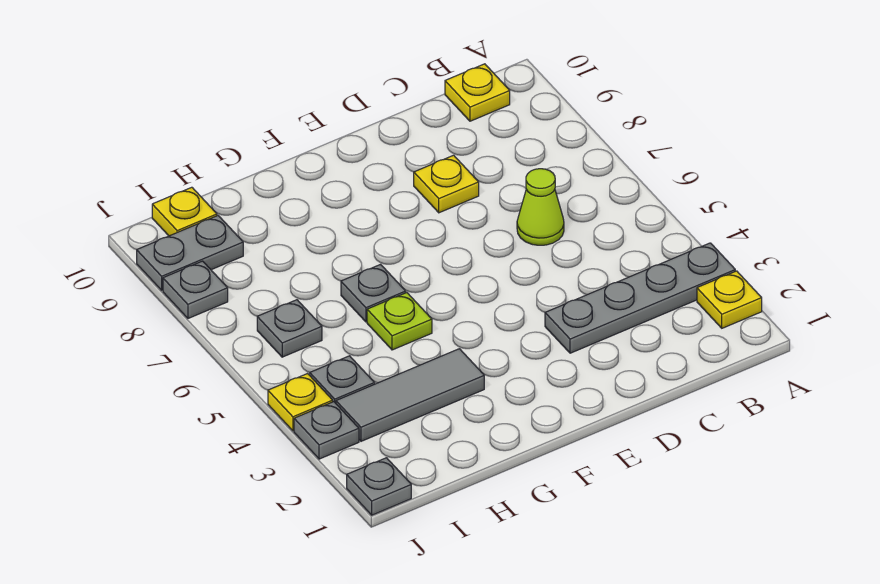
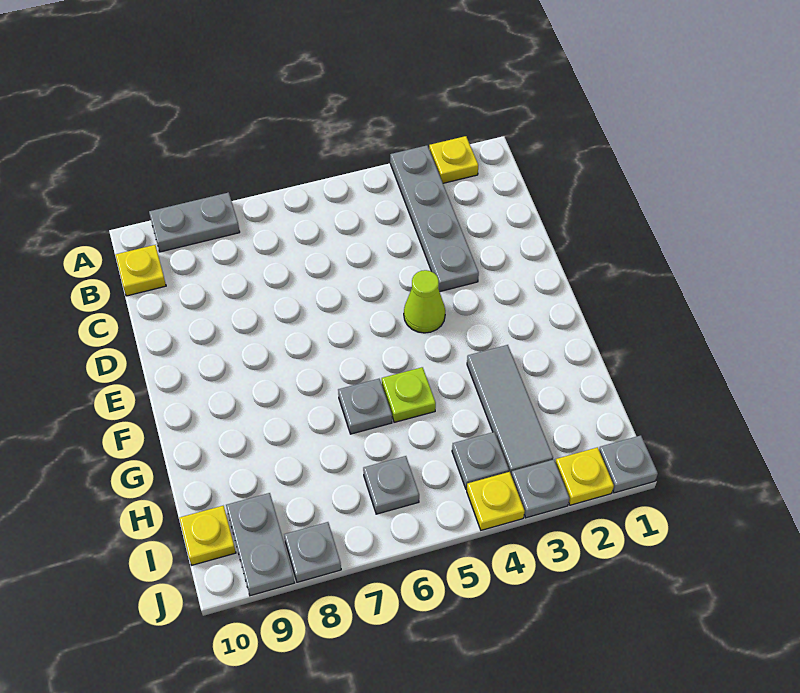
none -> grey plate A8:A9 level 1
lime cone C6 level 1 -> lime cone E4 level 1
yellow plate D8 level 1 -> yellow plate J2 level 1

